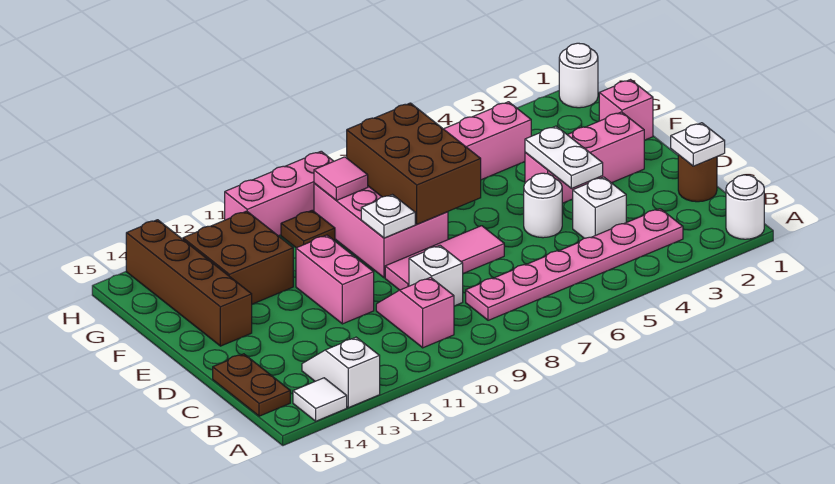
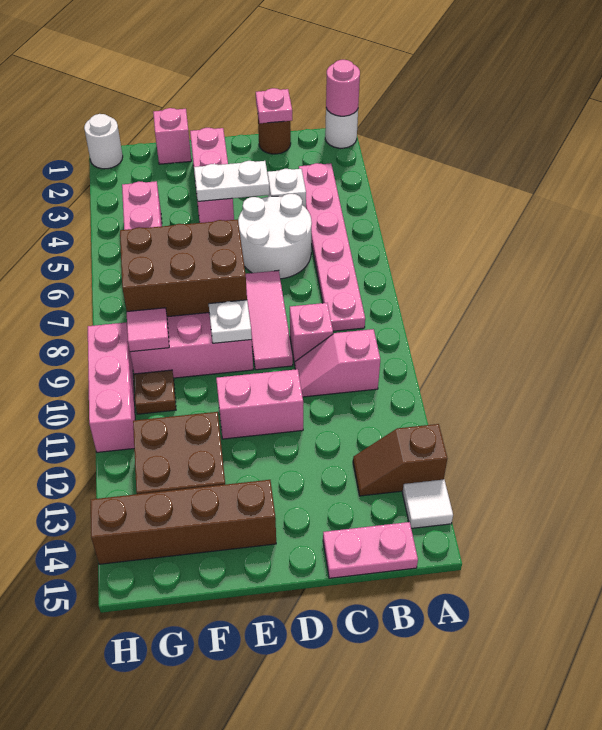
none -> pink round brick A1 level 2
white slope A13:B13 level 1 top A -> brown slope A13:B13 level 1 top A
brown plate B15:C15 level 1 -> pink plate B15:C15 level 1
white plate C1 level 2 -> pink plate C1 level 2
white brick C9 level 1 -> pink brick C9 level 1
white round brick D5 level 1 -> white round brick C5:D6 level 1

